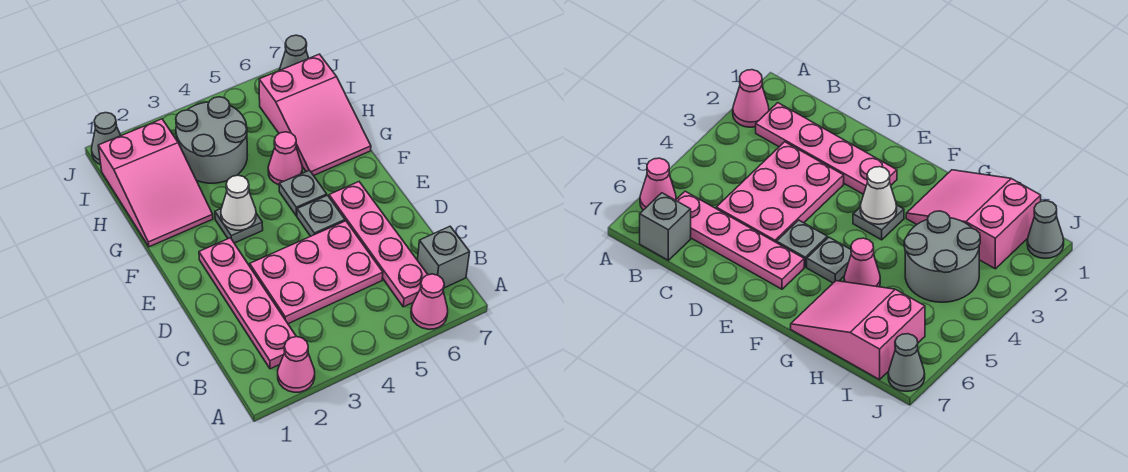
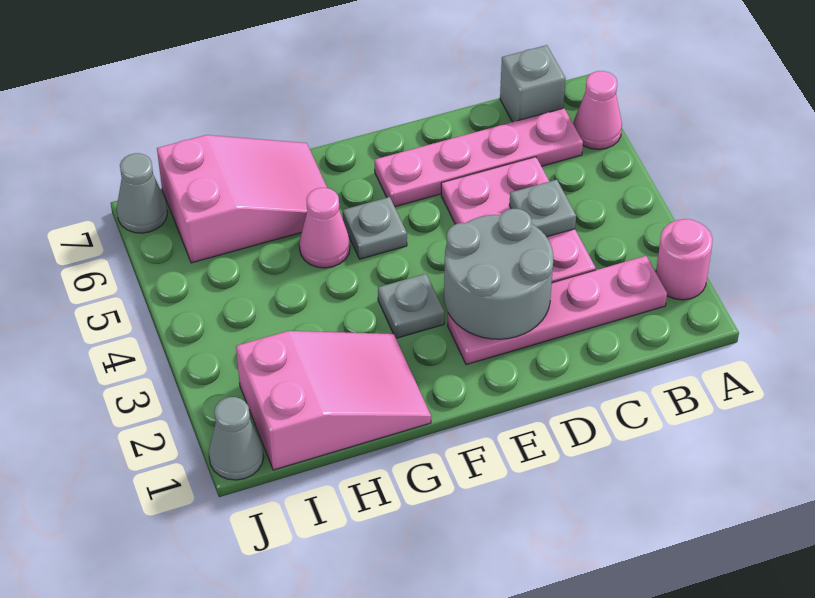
pink cone A2 level 1 -> pink round brick A2 level 1
grey plate E5 level 1 -> grey plate C4 level 2
white cone F3 level 2 -> none
grey round brick H3:I4 level 1 -> grey round brick D2:E3 level 2

